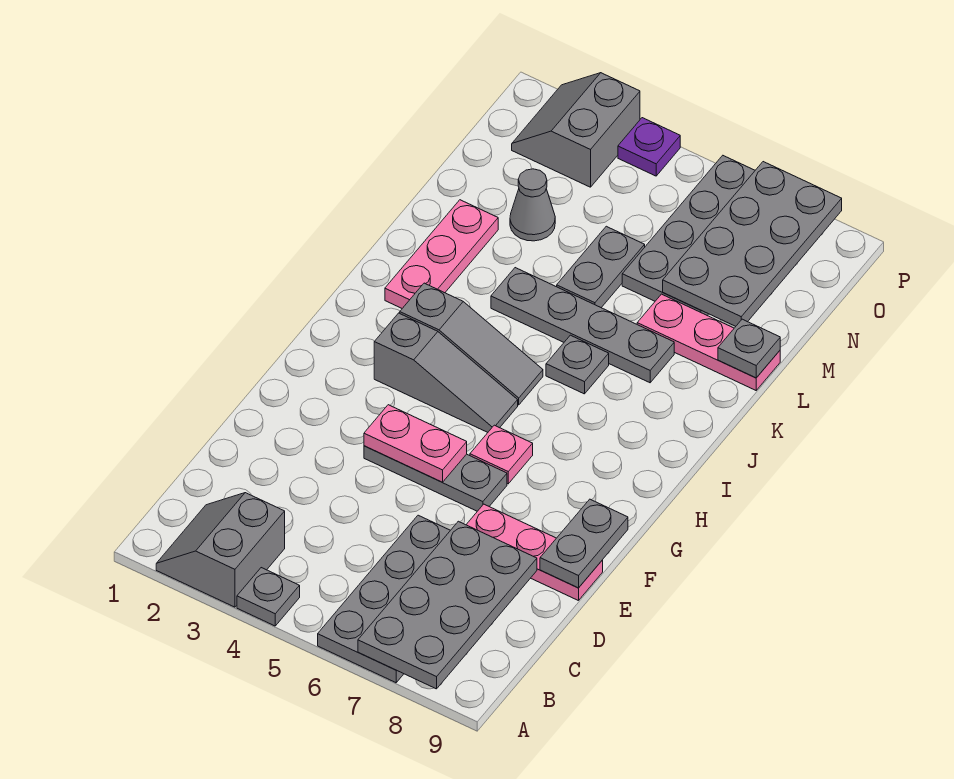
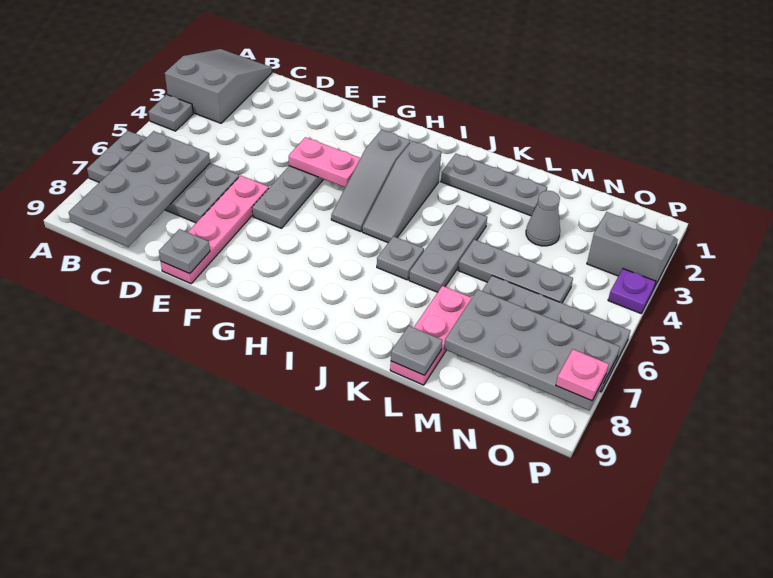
grey slope A2:B3 level 1 top 3 -> grey slope A1:B3 level 1 top 3
grey plate A7:D8 level 2 -> grey plate B6:C9 level 2
pink plate E7:E9 level 1 -> pink plate E6:E9 level 1
grey plate E9:F9 level 2 -> grey plate E9 level 2
pink plate F4:F5 level 2 -> pink plate F4:G4 level 2
pink plate G6 level 1 -> pink plate P8 level 3
pink plate J2:L2 level 1 -> grey plate J2:L2 level 1
grey plate K4:K7 level 1 -> grey plate K4:K6 level 1
grey plate L5:M5 level 1 -> grey plate L5:N5 level 1

